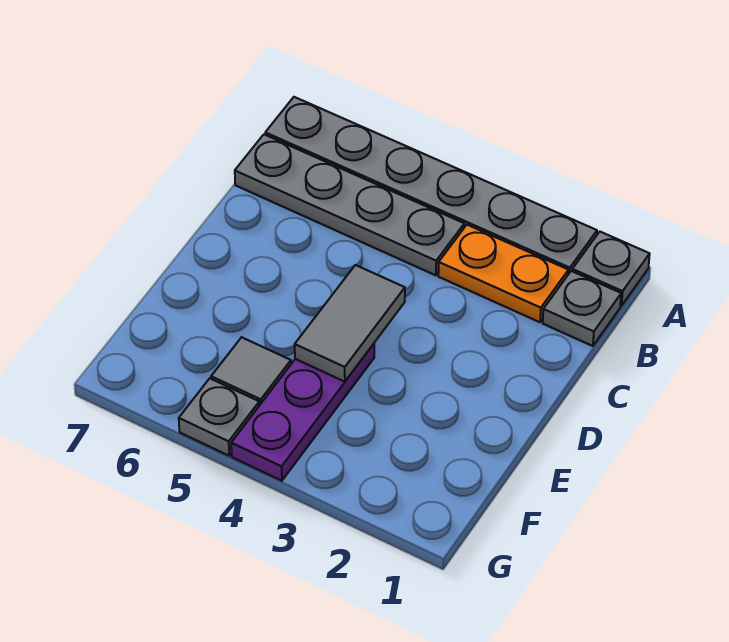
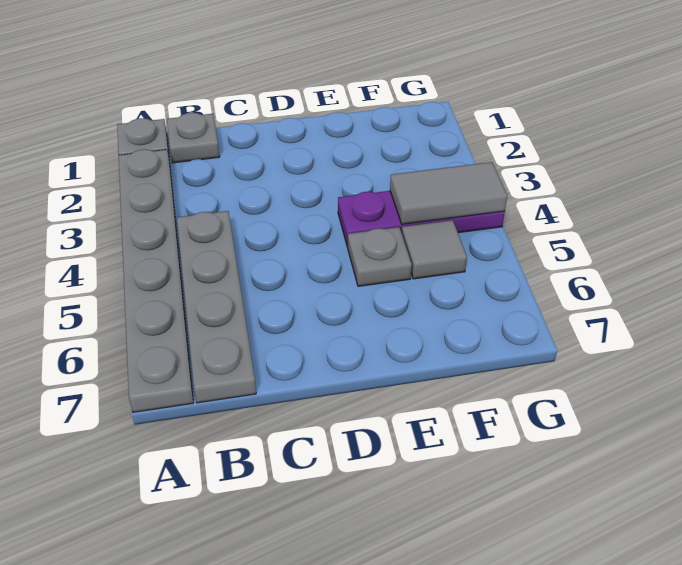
orange plate B2:B3 level 1 -> none
grey tile D4:E4 level 2 -> grey tile F4:G4 level 2
grey plate G5 level 1 -> grey plate E5 level 1

